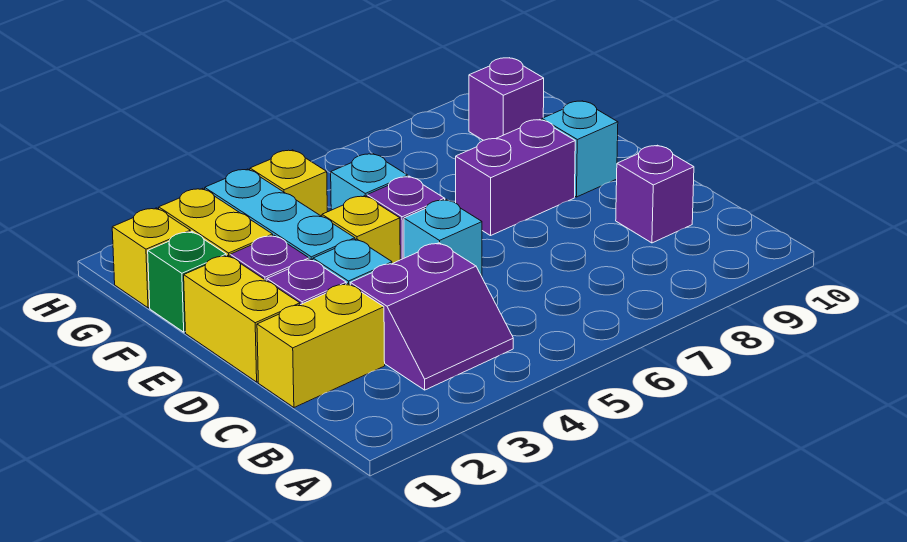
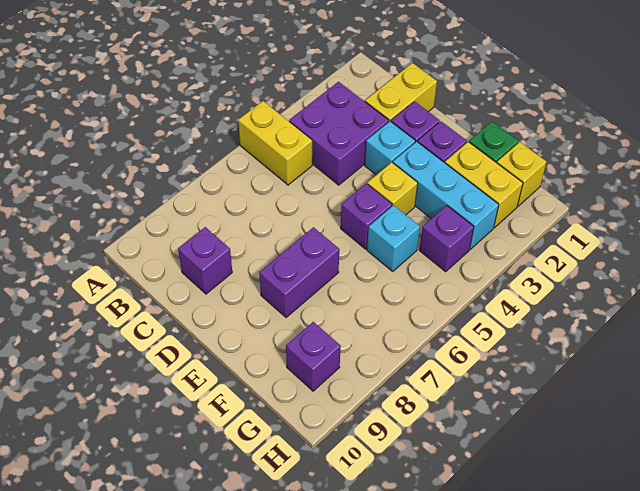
purple slope B3:C4 level 1 top C -> purple brick B3:C4 level 1
yellow brick D1:E1 level 1 -> yellow brick A5:B5 level 1
cyan brick D5 level 1 -> none
cyan brick E9 level 1 -> none
yellow brick G4 level 1 -> purple brick G4 level 1

